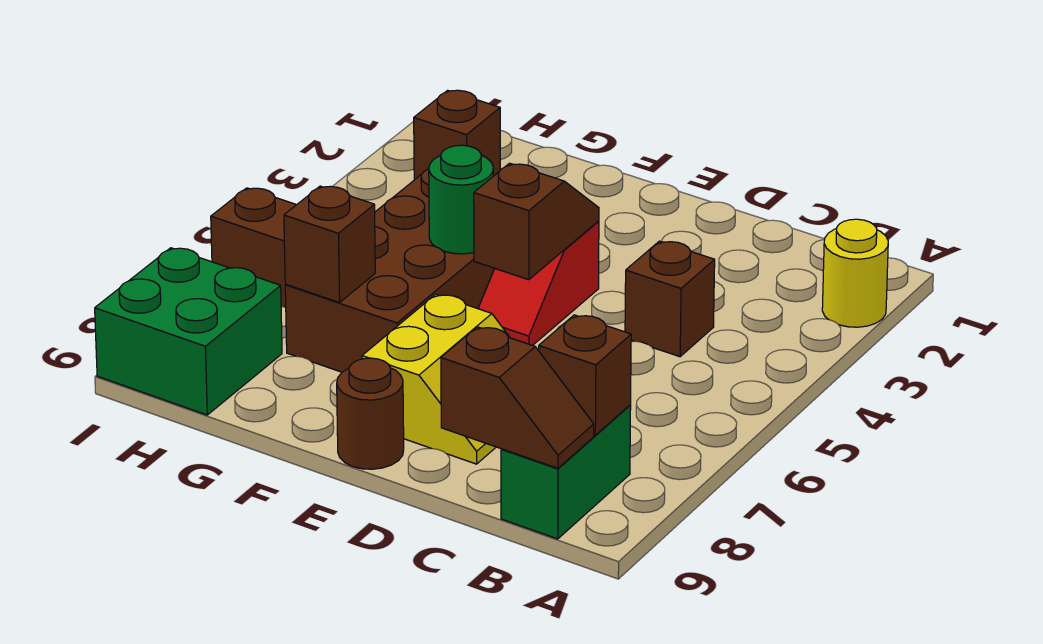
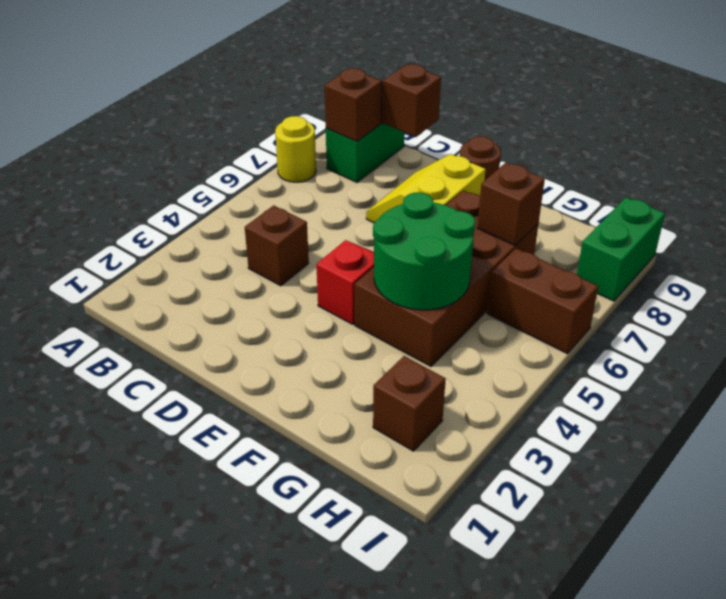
yellow round brick A2 level 1 -> yellow round brick A7 level 1
brown slope E4:E5 level 2 top 5 -> none
green round brick F5 level 2 -> green round brick F4:G5 level 2
green brick H8:I9 level 1 -> green brick I8:I9 level 1

